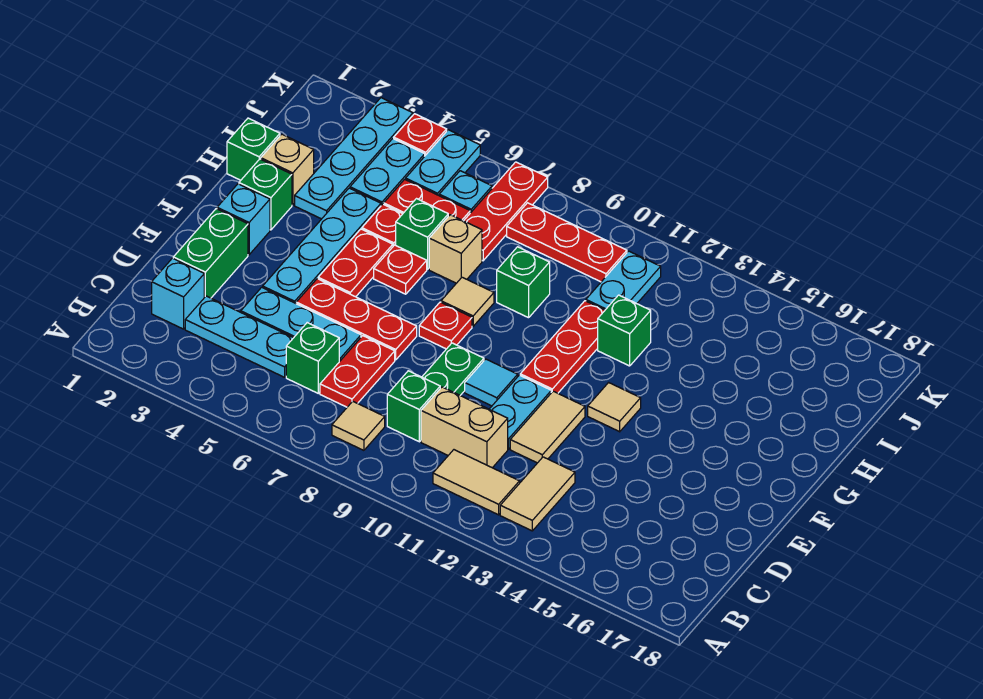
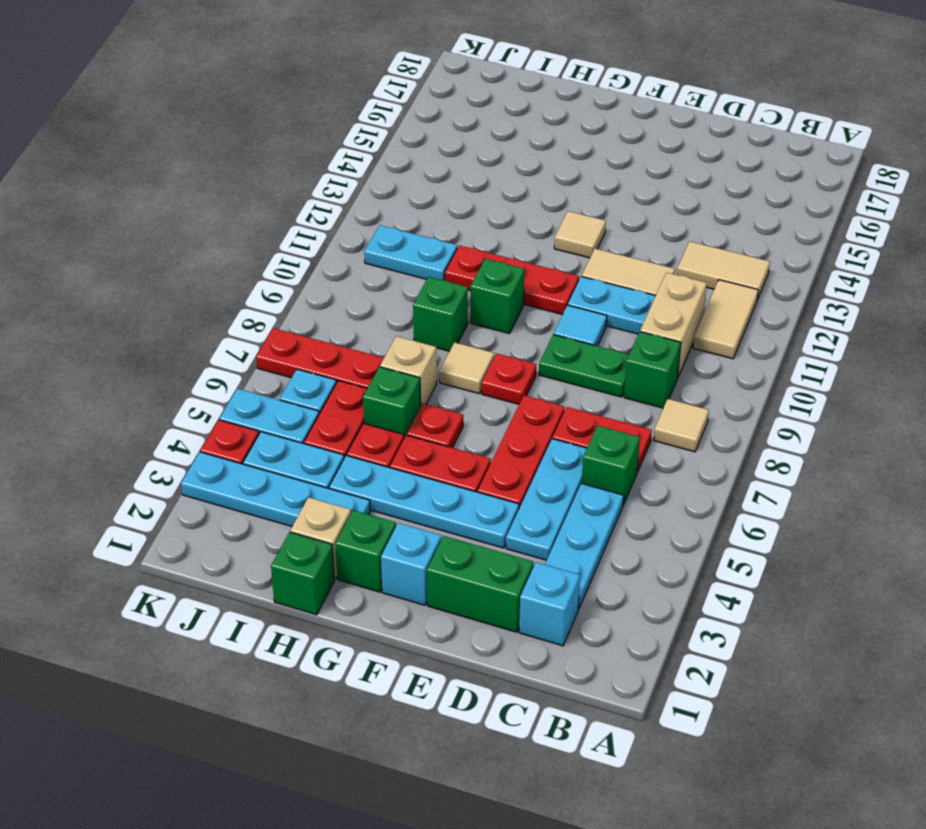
green brick H12 level 1 -> green brick G10 level 1
red plate J8:J10 level 1 -> none

